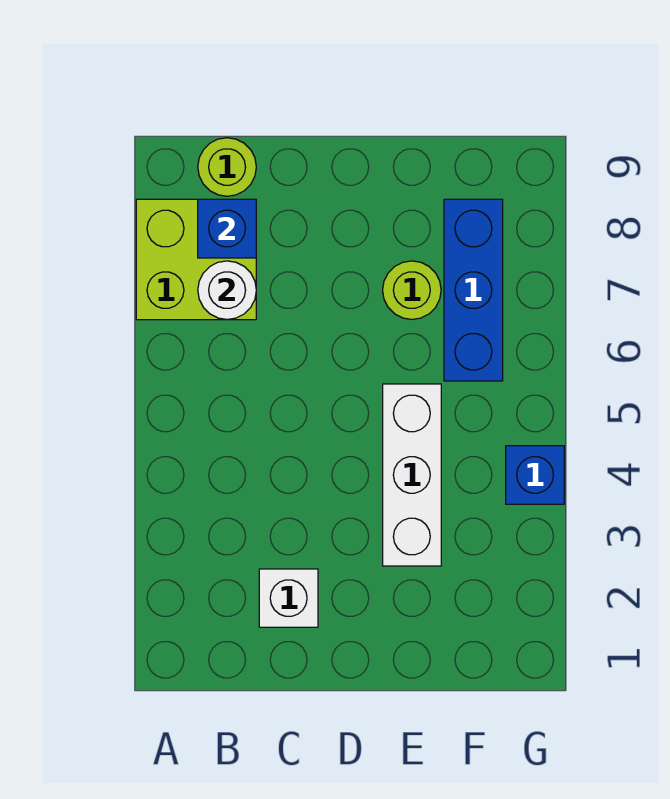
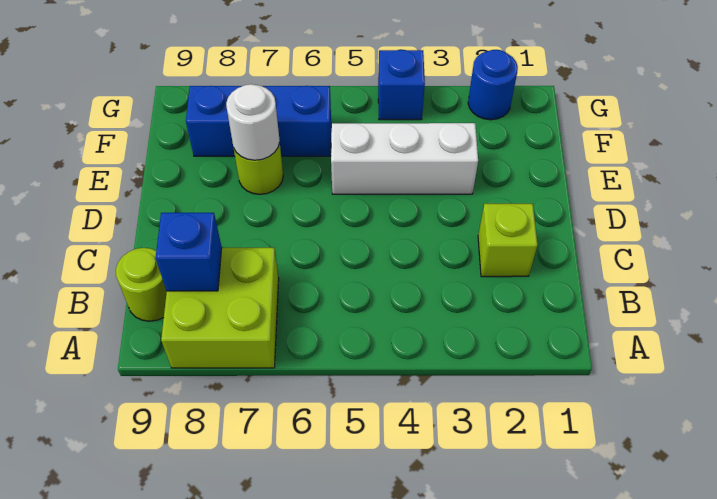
white round brick B7 level 2 -> white round brick E7 level 2
white brick C2 level 1 -> lime brick C2 level 1
none -> blue round brick G2 level 1

